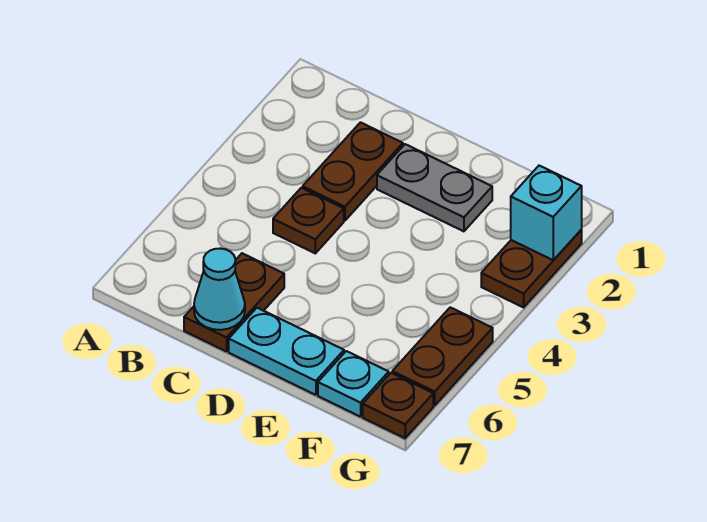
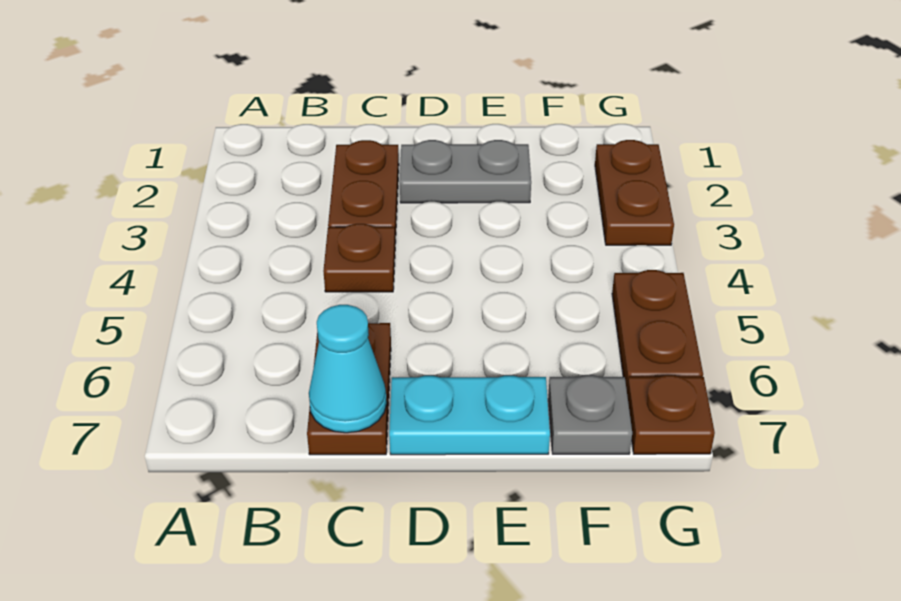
cyan plate F7 level 1 -> grey plate F7 level 1
cyan brick G2 level 2 -> none

